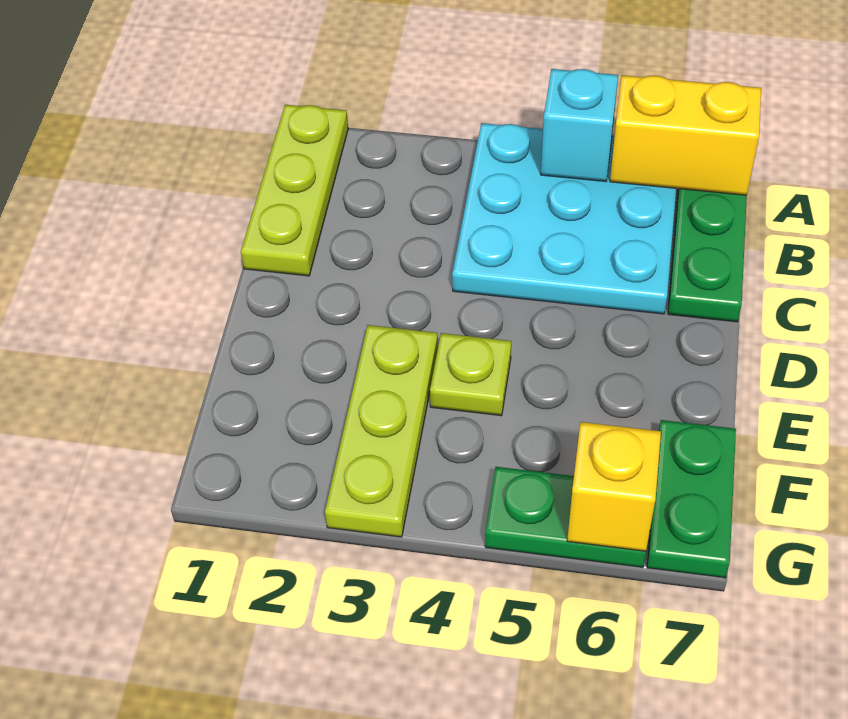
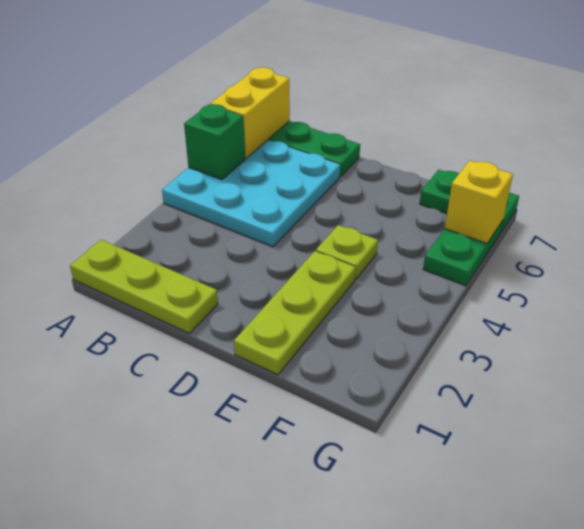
cyan brick A5 level 2 -> green brick A5 level 2
lime plate E3:G3 level 1 -> lime plate E1:E3 level 1

